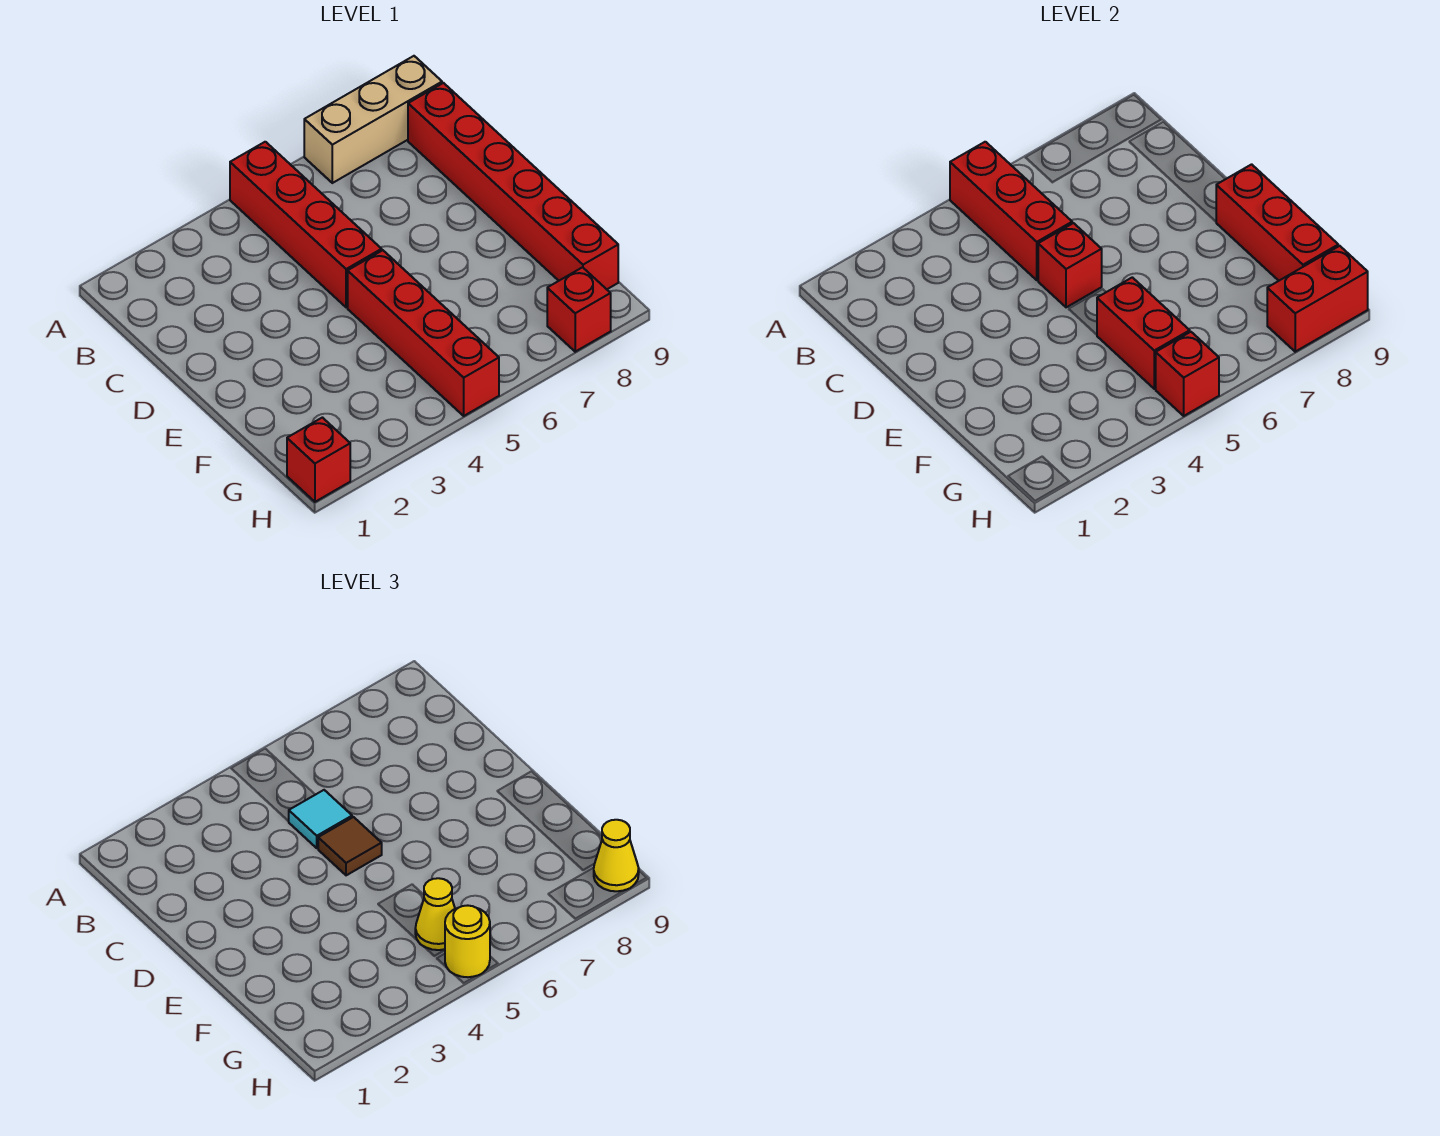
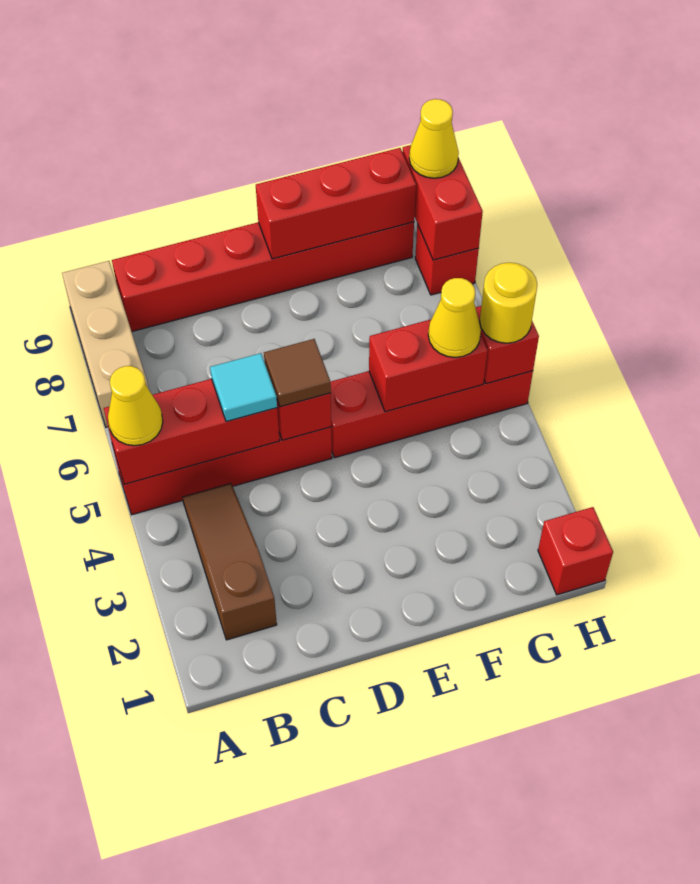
none -> yellow cone A5 level 3
none -> brown slope B2:B4 level 1 top 2

